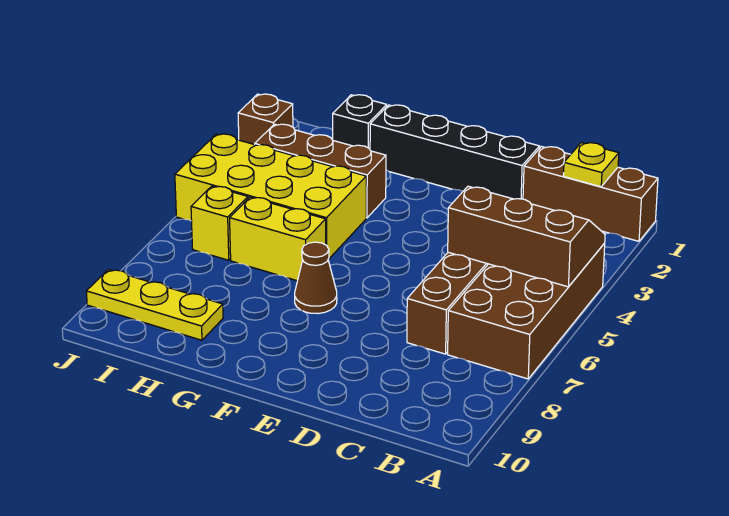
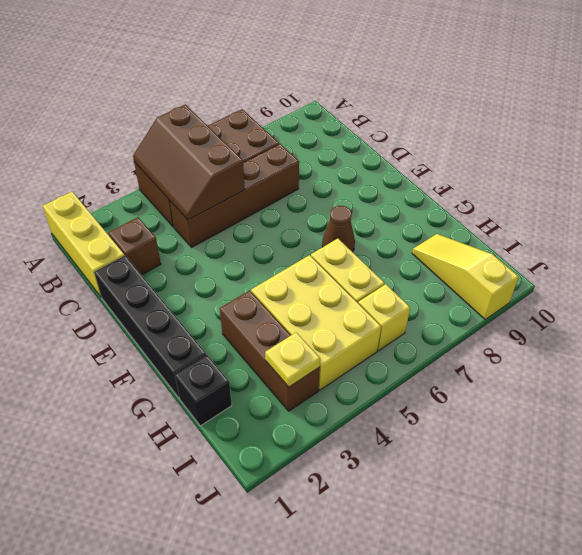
brown brick A1:C1 level 1 -> yellow brick A1:C1 level 1
yellow plate B1 level 2 -> yellow plate I3 level 2
yellow brick G4:J5 level 1 -> yellow brick G4:I5 level 1
yellow plate H9:J9 level 1 -> yellow slope H9:J9 level 1 top J
brown brick J2 level 1 -> brown brick C2 level 1

